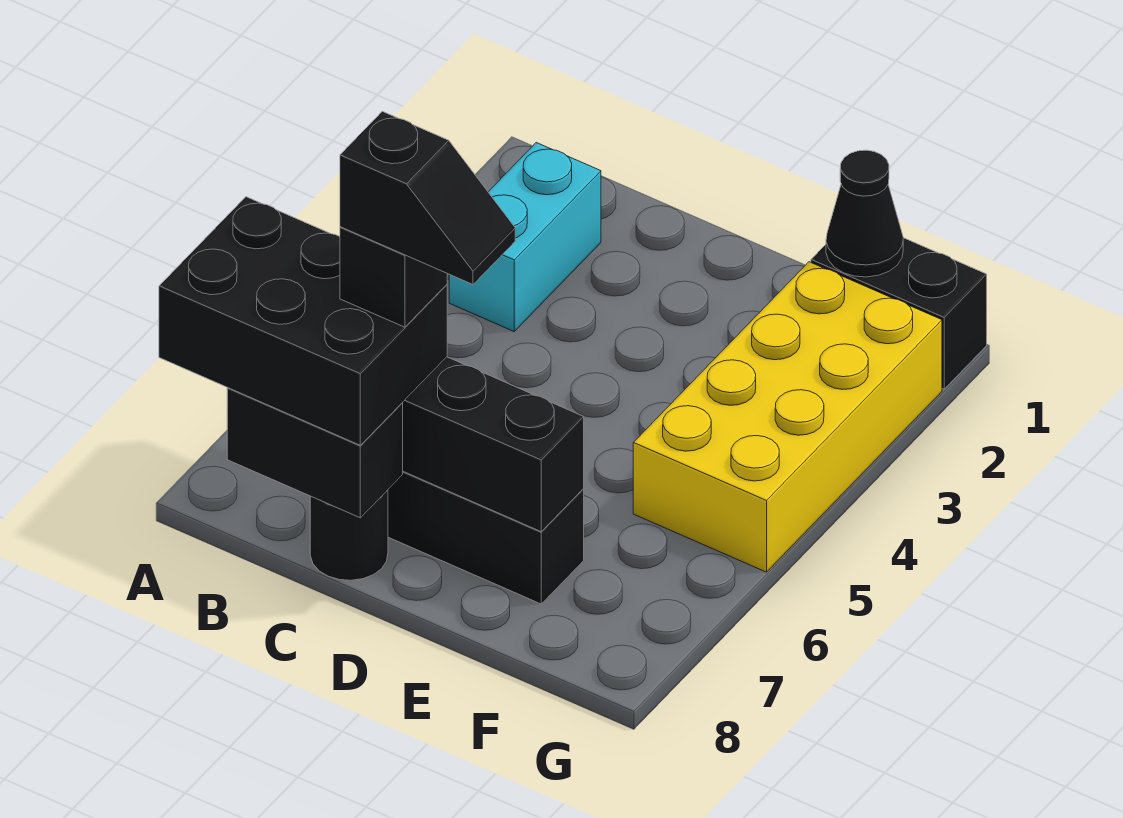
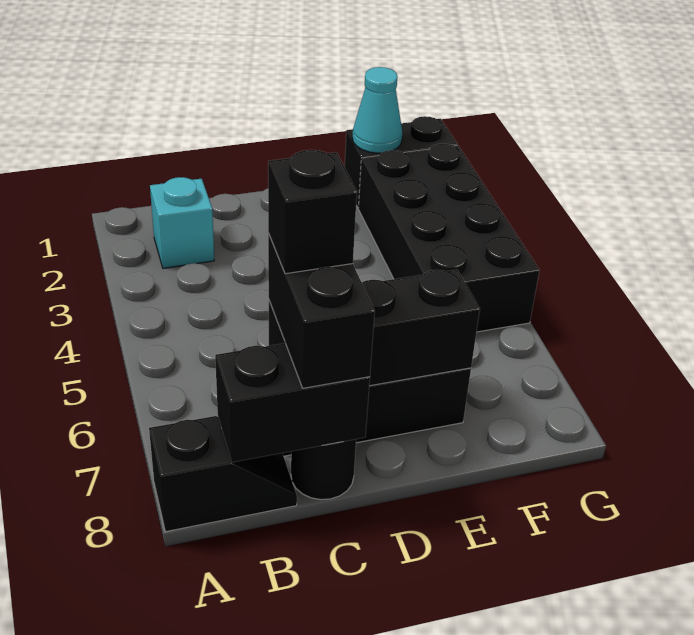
black brick A7:C8 level 3 -> black brick C7:C8 level 3
cyan brick B2:B3 level 1 -> cyan brick B2 level 1
black slope C7:D7 level 5 top C -> black slope A8:B8 level 1 top A
black cone F1 level 2 -> cyan cone F1 level 2
yellow brick F2:G5 level 1 -> black brick F2:G5 level 1

